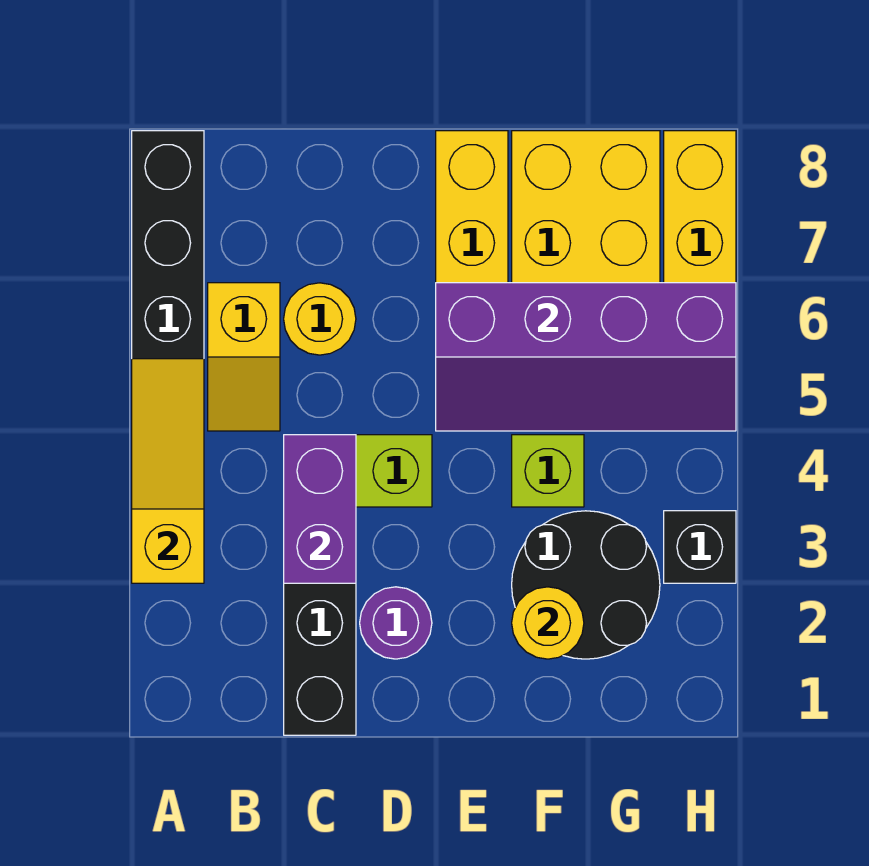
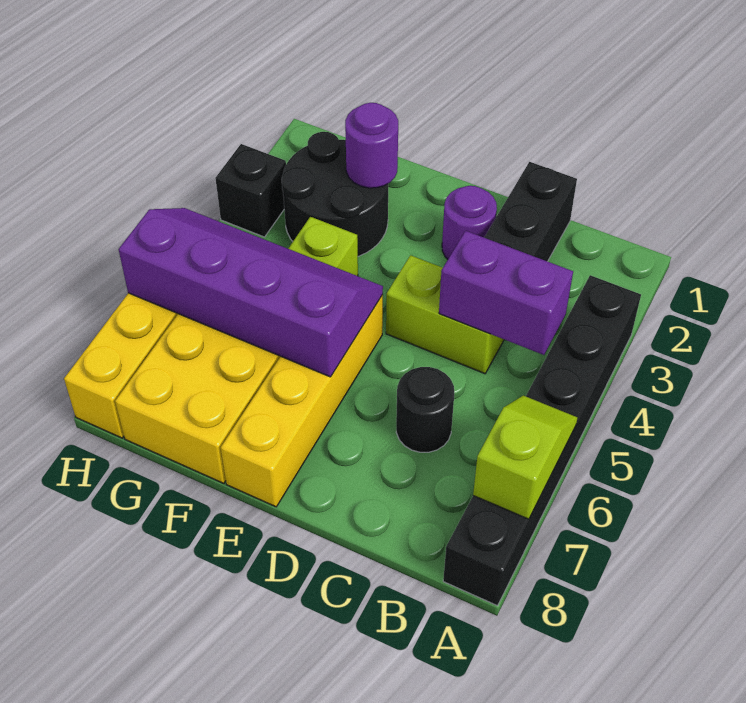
yellow slope A3:A5 level 2 top 3 -> none
none -> lime slope A6:A7 level 2 top 7
yellow slope B5:B6 level 1 top 6 -> none
purple brick C3:C4 level 2 -> purple brick B4:C4 level 2
yellow round brick C6 level 1 -> black round brick C6 level 1
yellow round brick F2 level 2 -> purple round brick F2 level 2

